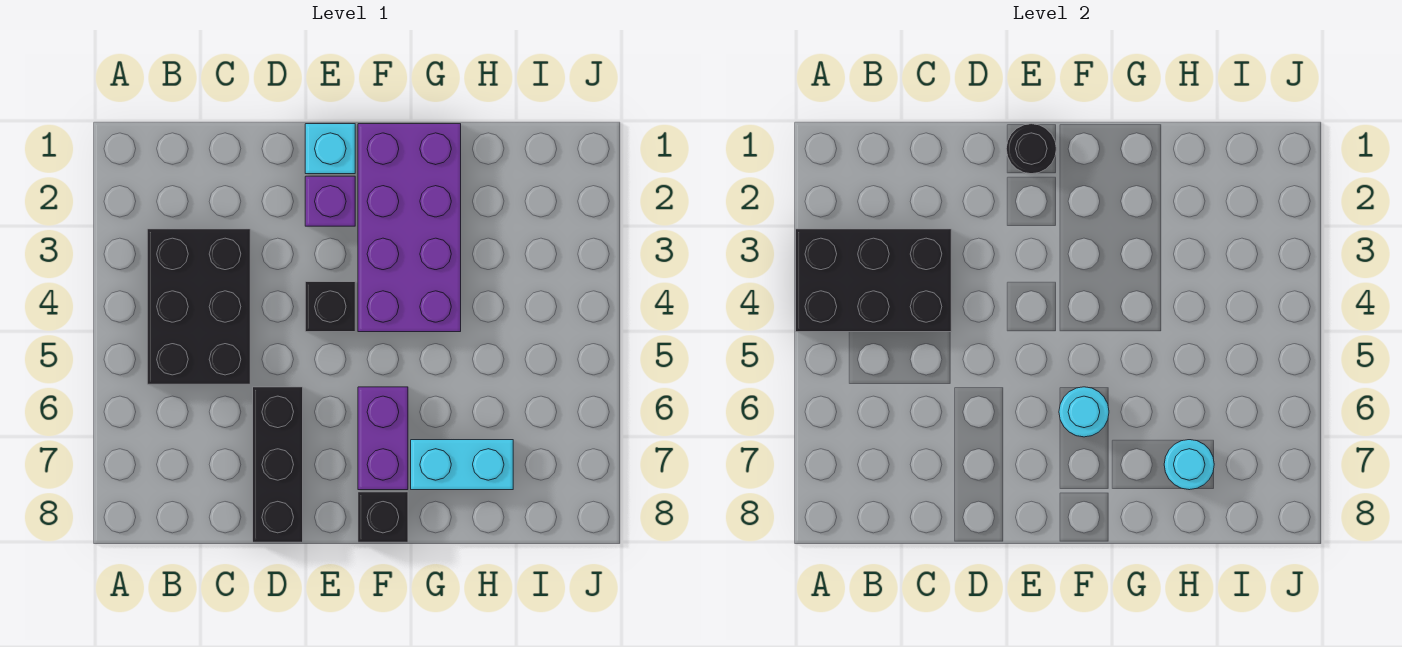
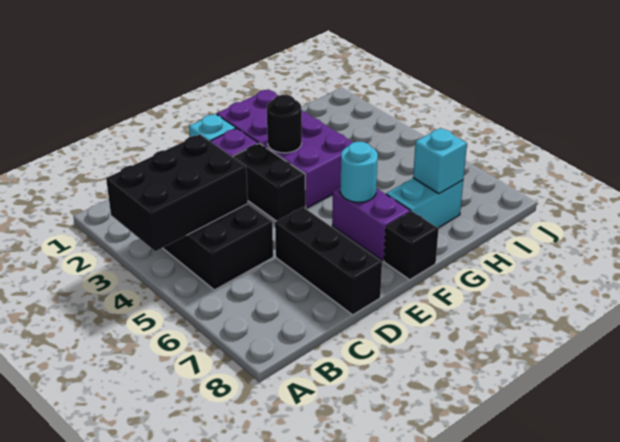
black round brick E1 level 2 -> black round brick F3 level 2
black brick E4 level 1 -> black brick E3:E4 level 1
cyan round brick H7 level 2 -> cyan brick H7 level 2

